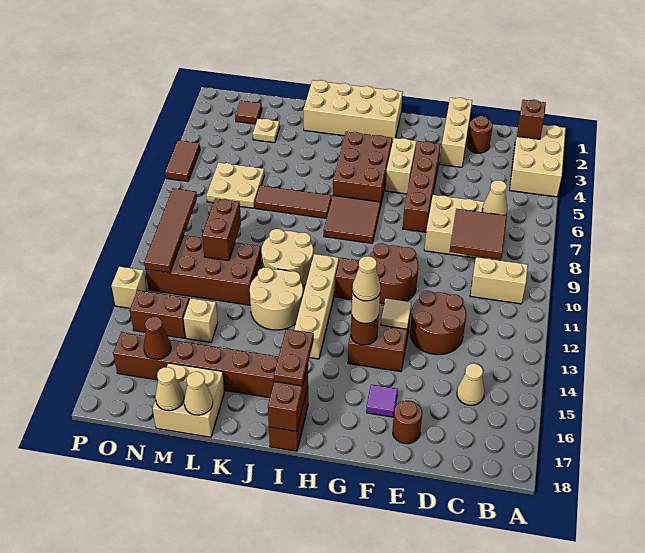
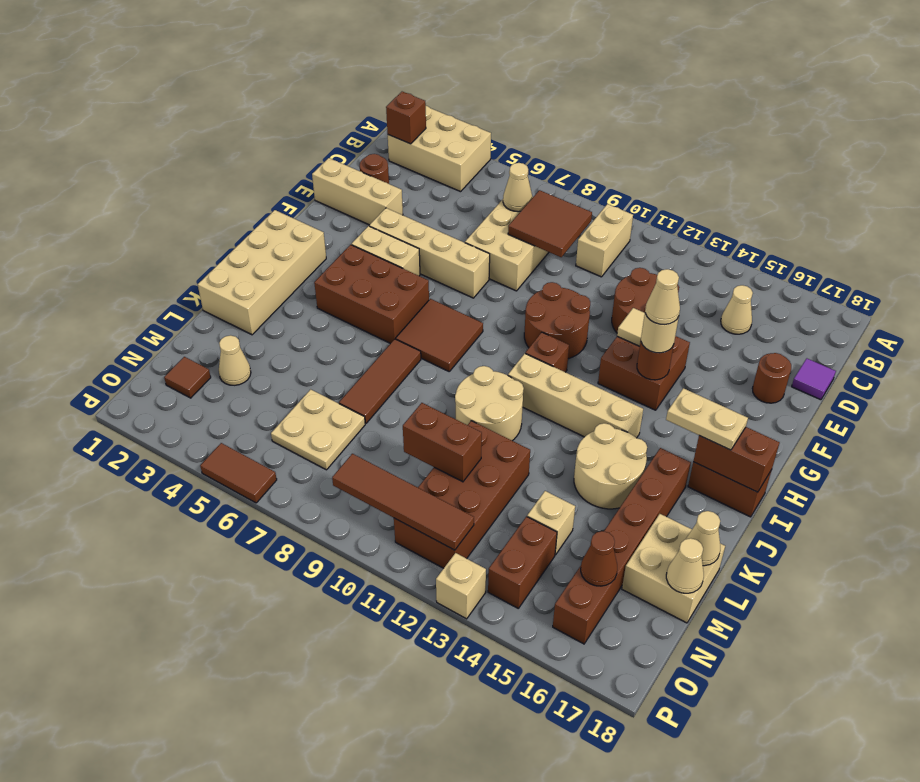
brown brick F4:F7 level 1 -> tan brick F4:F7 level 1
purple tile F16 level 1 -> purple tile D18 level 1
brown plate I16:I17 level 3 -> tan plate I16:I17 level 3
tan round brick J12:K13 level 1 -> tan round brick J14:K15 level 1
tan plate M3 level 1 -> tan cone M3 level 1

